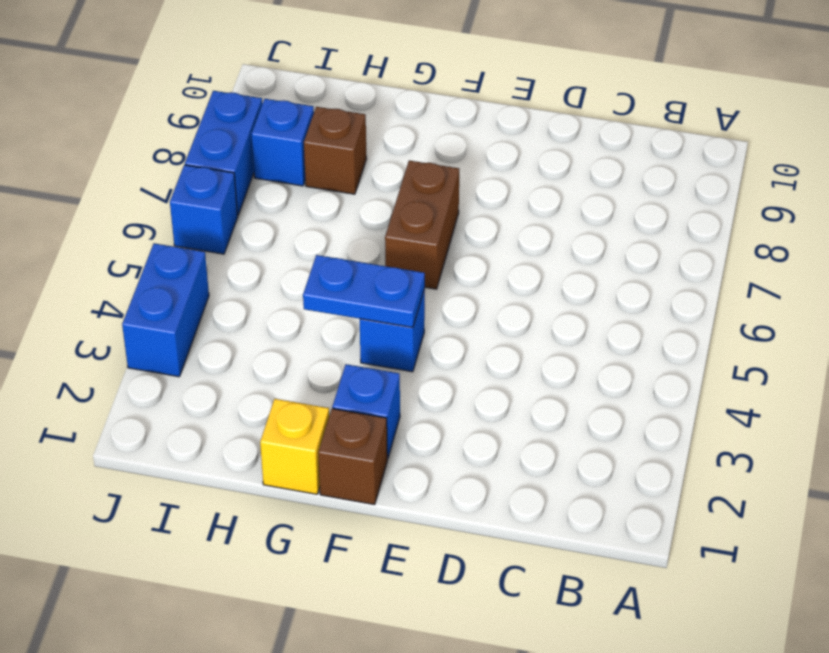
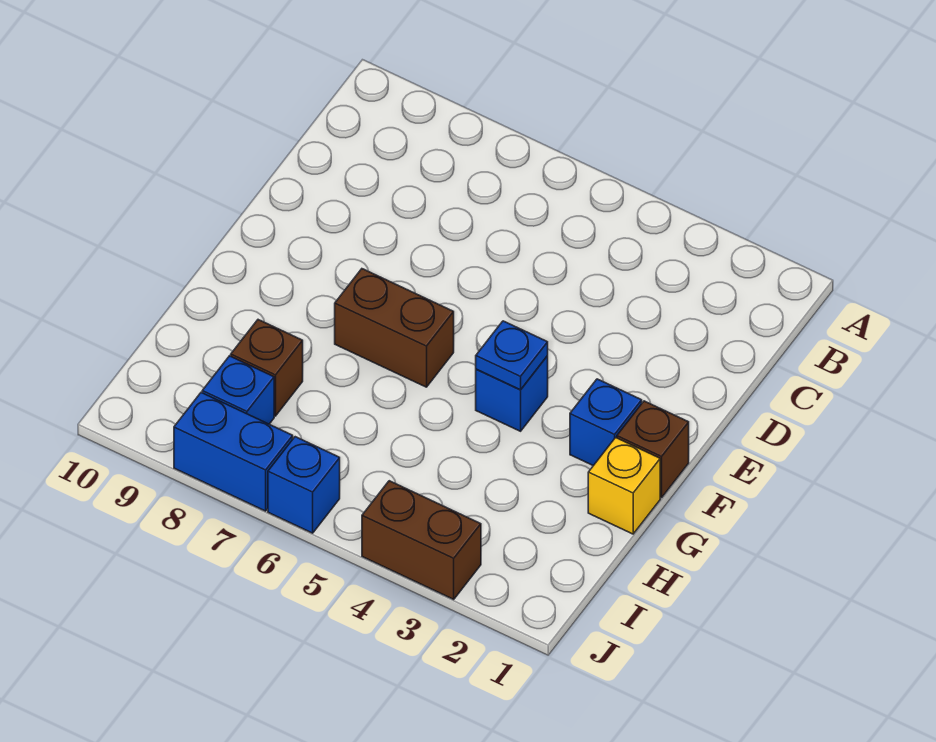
blue plate F4:G4 level 2 -> blue plate F4 level 2
blue brick J3:J4 level 1 -> brown brick J3:J4 level 1

